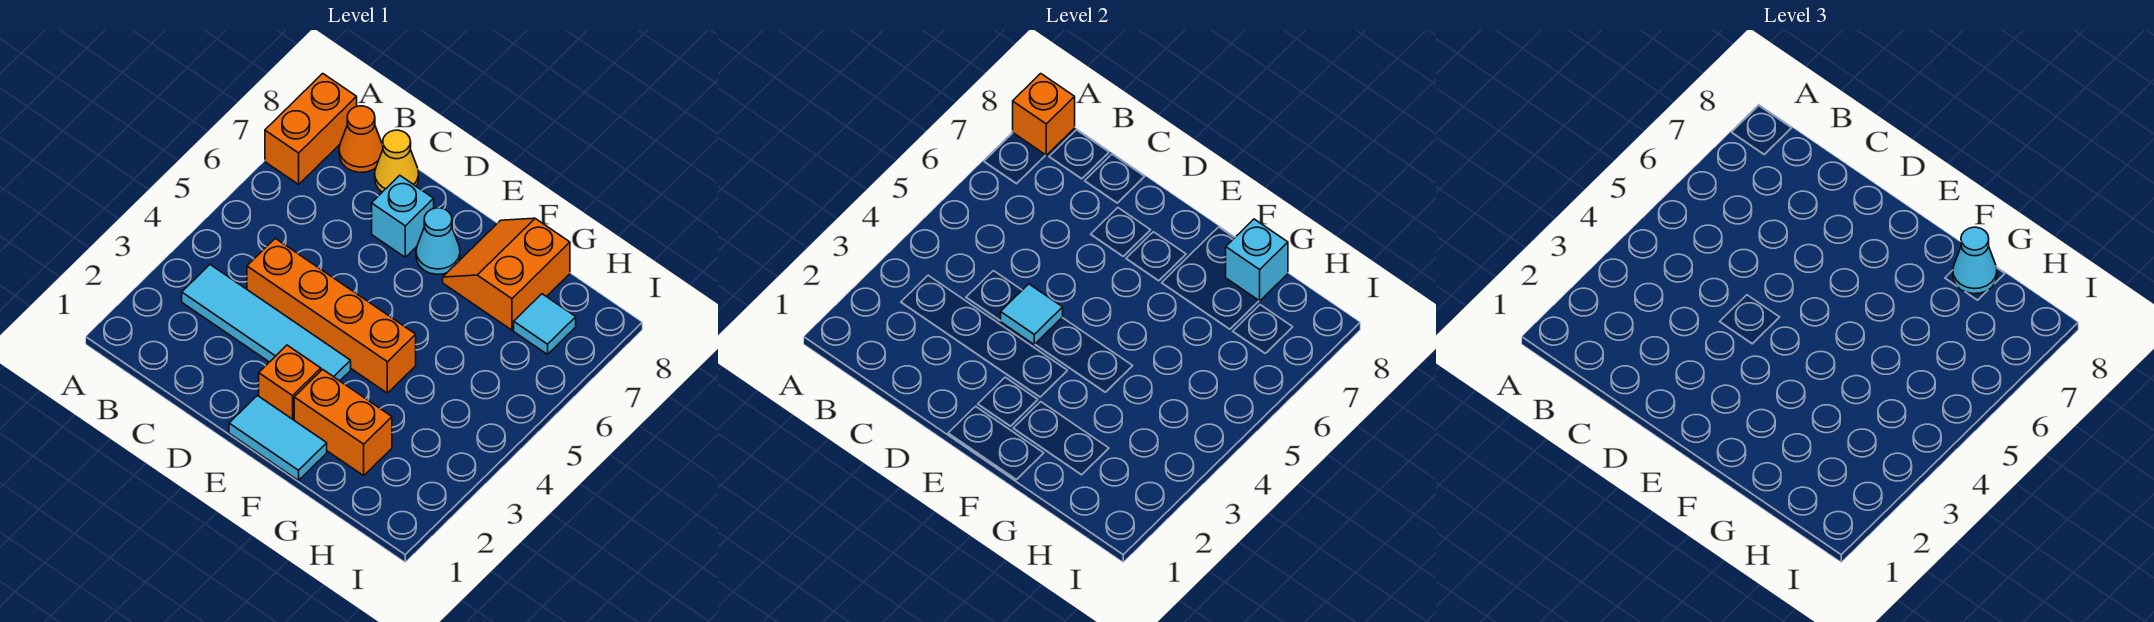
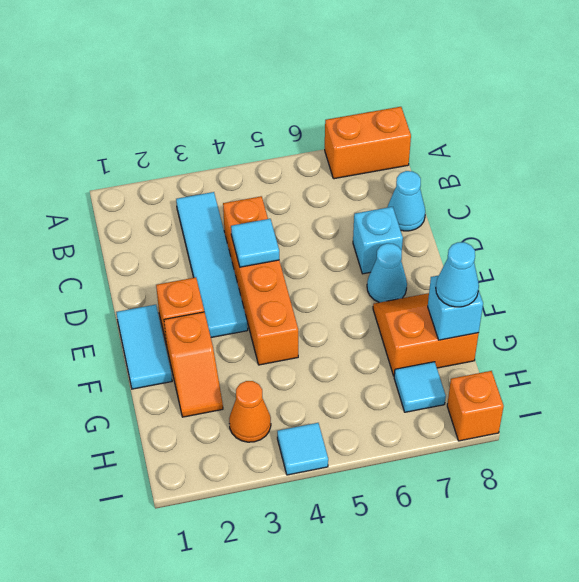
orange brick A8 level 2 -> orange brick I8 level 1
orange cone B8 level 1 -> orange cone H3 level 1
yellow cone C8 level 1 -> cyan cone C8 level 1
orange brick F2:G2 level 1 -> orange slope F2:G2 level 1 top F
none -> cyan tile I4 level 1

